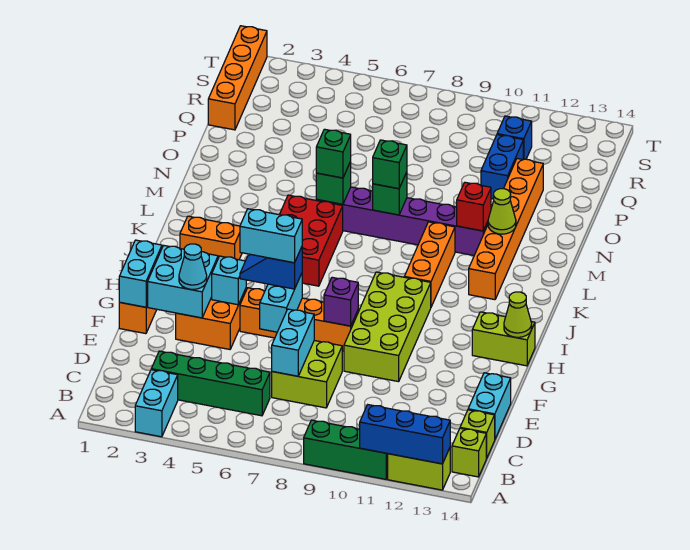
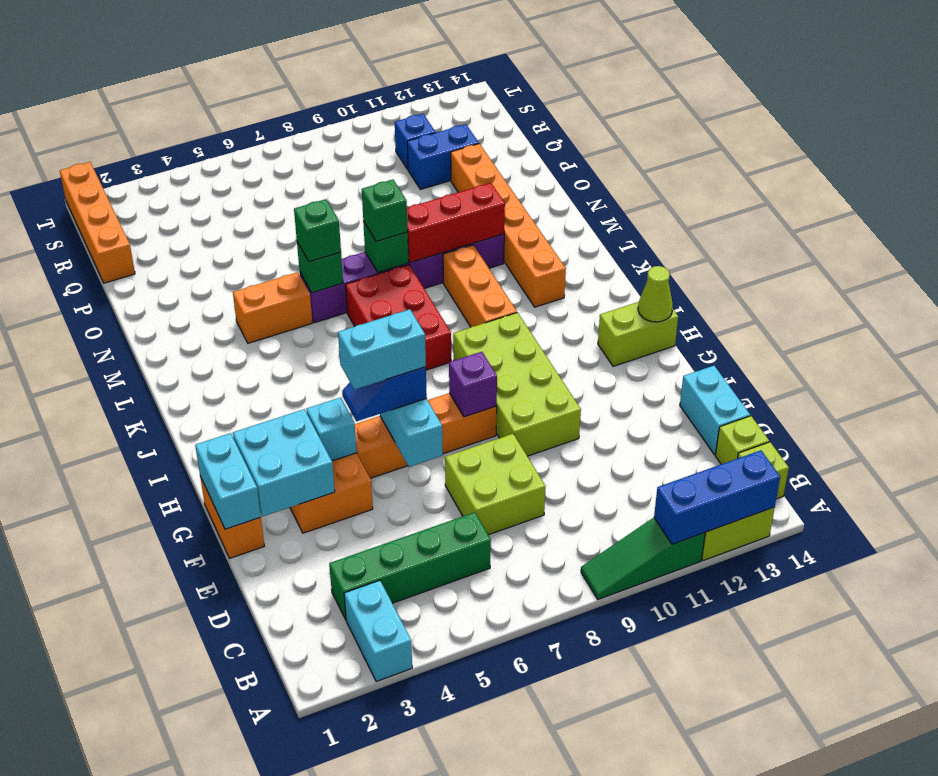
green brick A9:A11 level 1 -> green slope A9:A11 level 1 top 11
cyan brick D7:E7 level 2 -> none
cyan cone F3 level 3 -> none
orange brick J2:J3 level 1 -> orange brick M4:M5 level 1
red brick J5:L6 level 1 -> red brick J7:L8 level 1
red brick M11 level 2 -> red brick M9:M11 level 2
lime cone M12 level 2 -> none
blue brick P11:Q11 level 1 -> blue brick Q11:Q12 level 1

